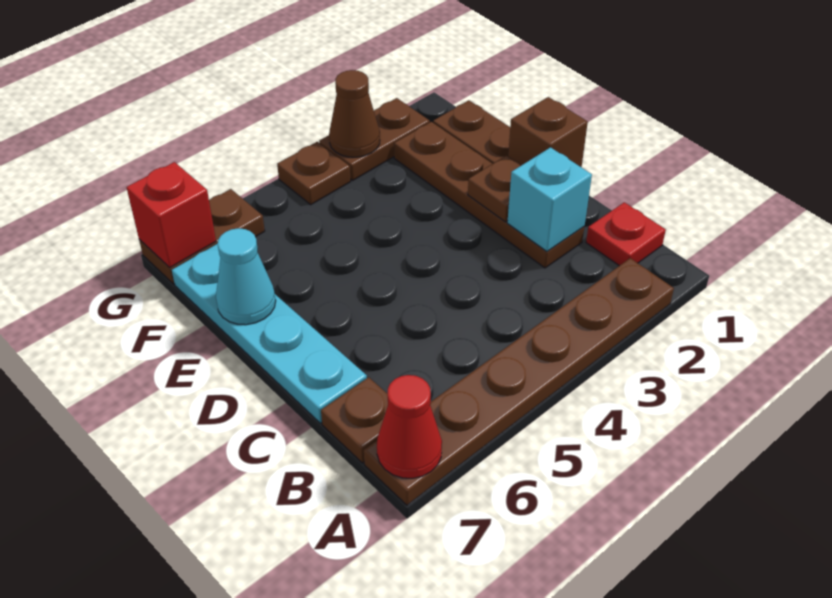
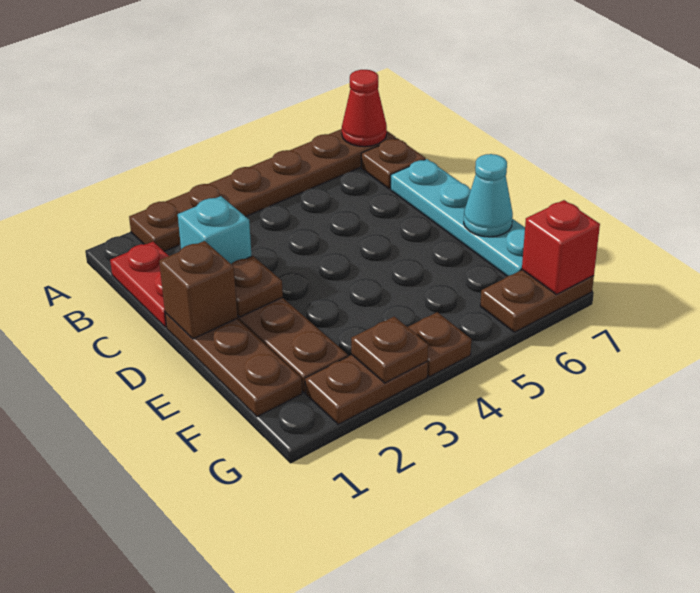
red plate B1 level 1 -> red plate B1:C1 level 1
brown cone G3 level 2 -> brown plate G3 level 2

